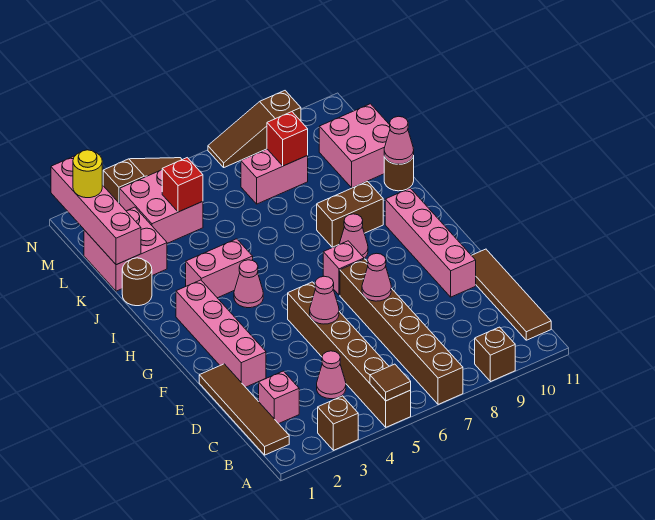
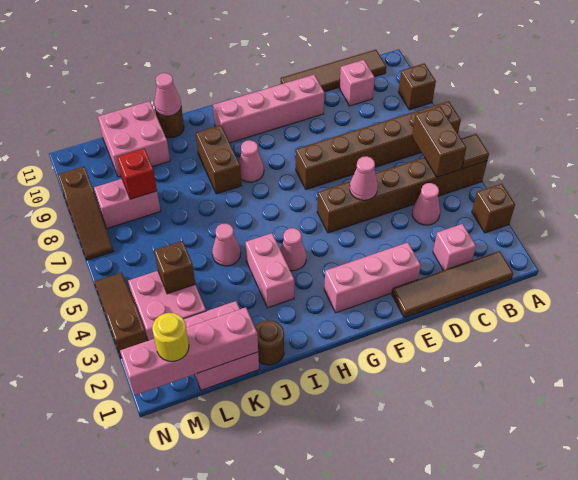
none -> brown brick B5:B6 level 2
pink brick E2:H2 level 1 -> pink brick E2:G2 level 1
pink cone E7 level 2 -> pink cone J5 level 1
pink brick G7 level 1 -> pink brick C10 level 1
red brick L4 level 2 -> brown brick L4 level 2
pink brick L7:L8 level 1 -> pink brick L8:M8 level 1

